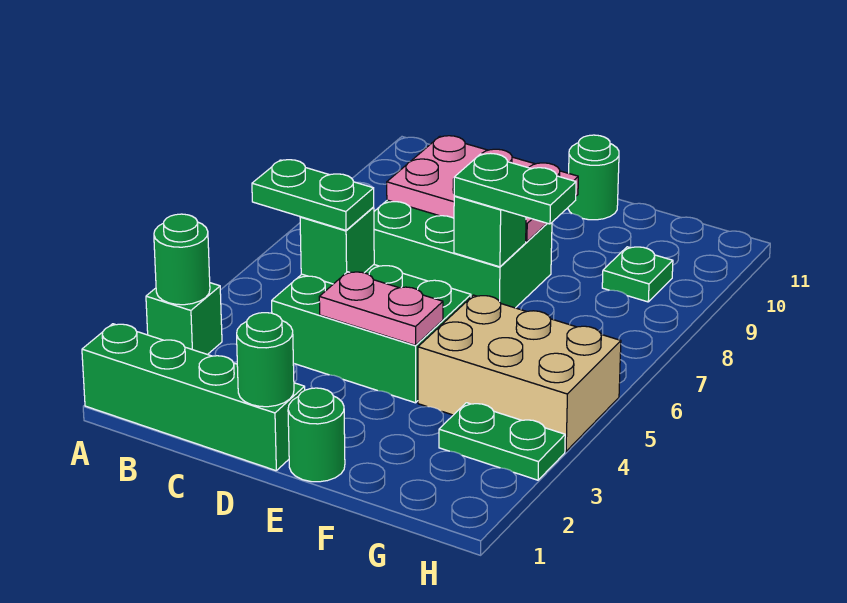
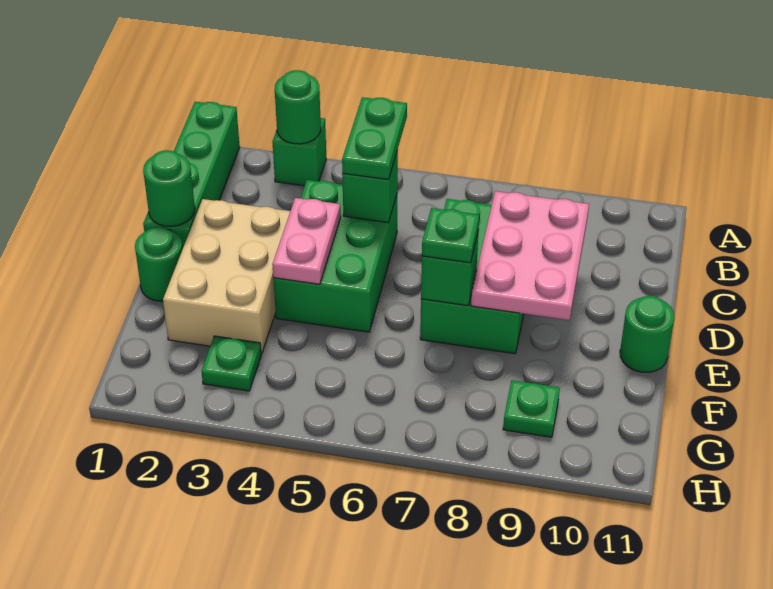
green plate E7:F7 level 3 -> green plate E7 level 3
tan brick F4:H5 level 1 -> tan brick D2:F3 level 1
green plate G3:H3 level 1 -> green plate G3 level 1

